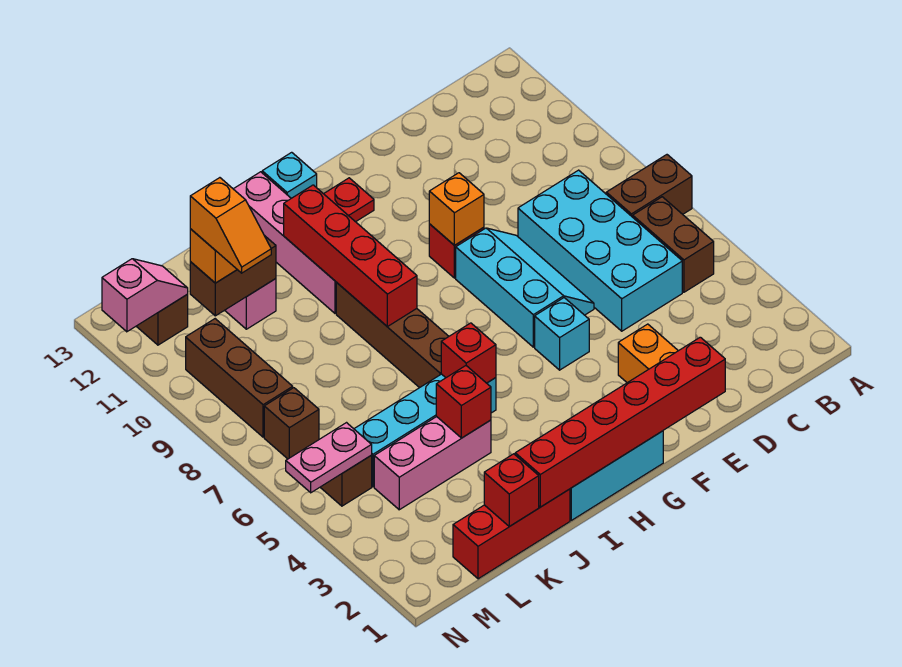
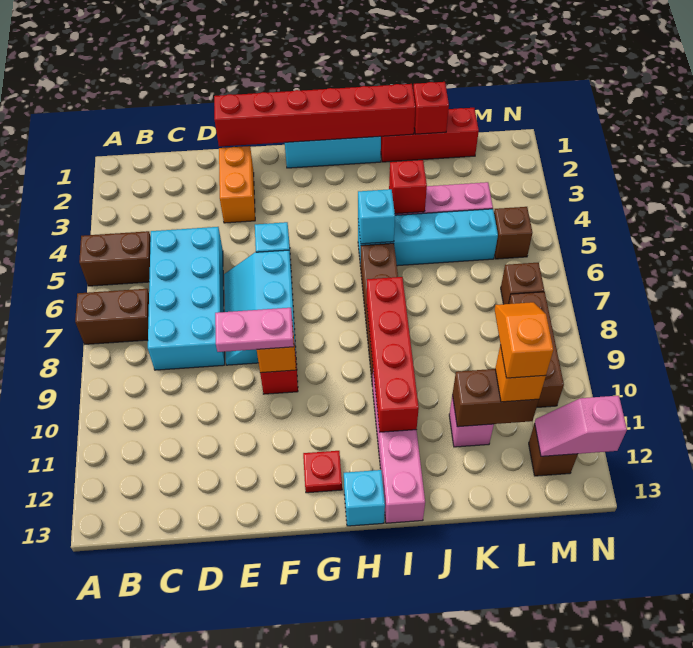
brown brick B5:B6 level 1 -> brown brick A5:B5 level 1
red brick I5 level 2 -> cyan brick I5 level 2
pink plate M5:N5 level 2 -> pink plate E9:F9 level 3

